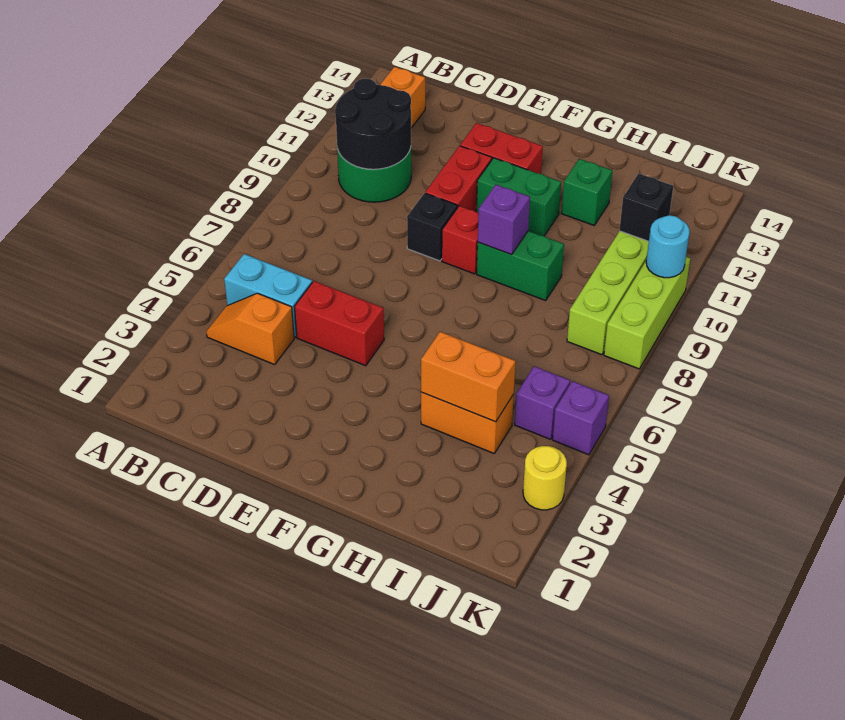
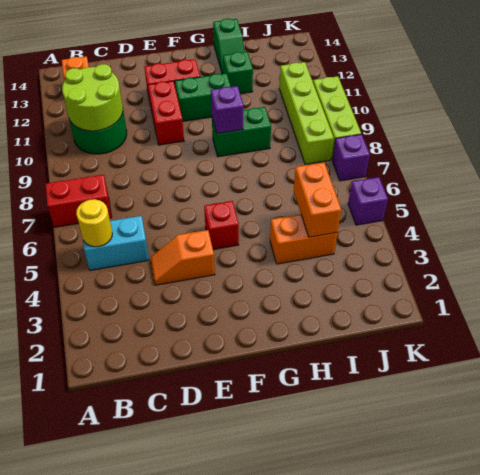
orange slope B4:C4 level 1 top C -> orange slope D4:E4 level 1 top E
black round brick B10:C11 level 2 -> lime round brick B10:C11 level 2
red brick D5:E5 level 1 -> red brick A7:B7 level 1
black brick E9 level 1 -> none
red brick F9 level 1 -> red brick F5 level 1
orange brick H4:I4 level 2 -> orange brick I4:I5 level 2
none -> green slope H13:H14 level 1 top 14
purple brick J5 level 1 -> purple brick K7 level 1
black brick J11 level 2 -> none
yellow round brick K3 level 1 -> yellow round brick B5 level 2
cyan round brick K10 level 2 -> none

